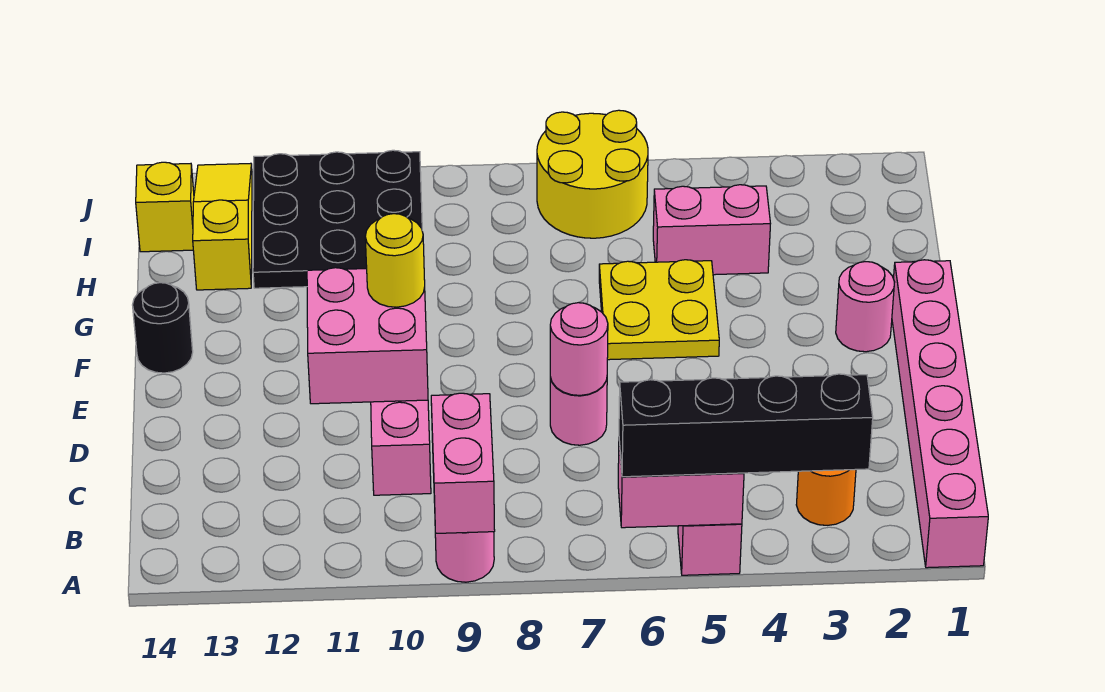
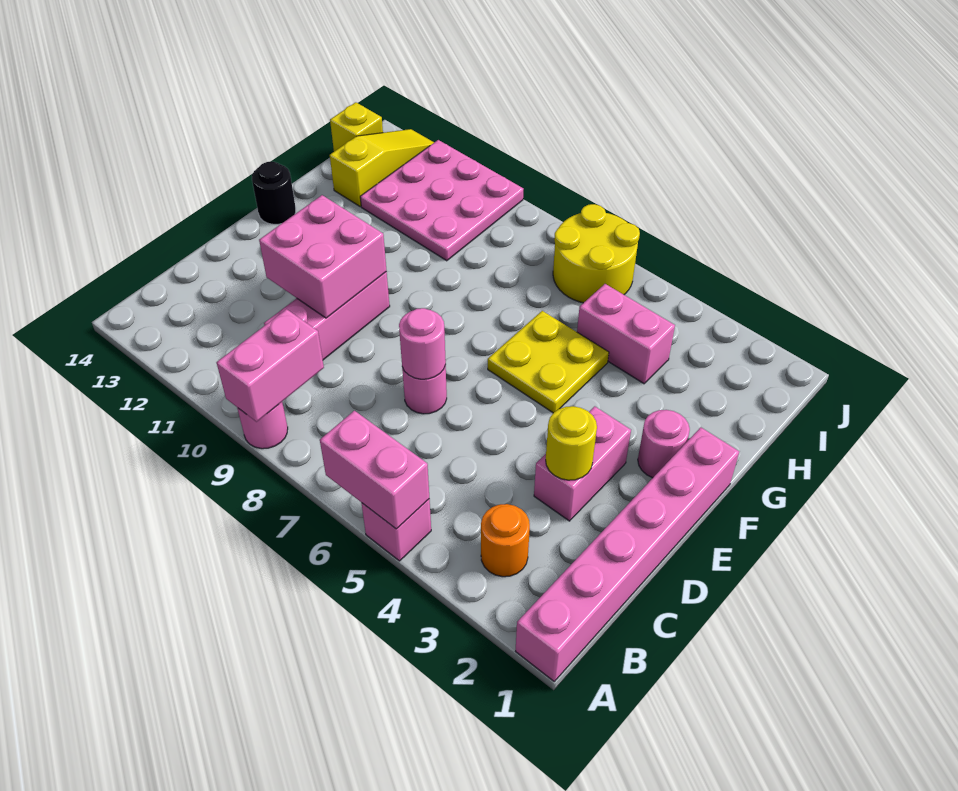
black brick A3:A6 level 3 -> none
none -> pink brick D3:E3 level 1
yellow round brick E10 level 3 -> yellow round brick D3 level 2
black plate H10:J12 level 1 -> pink plate H10:J12 level 1

